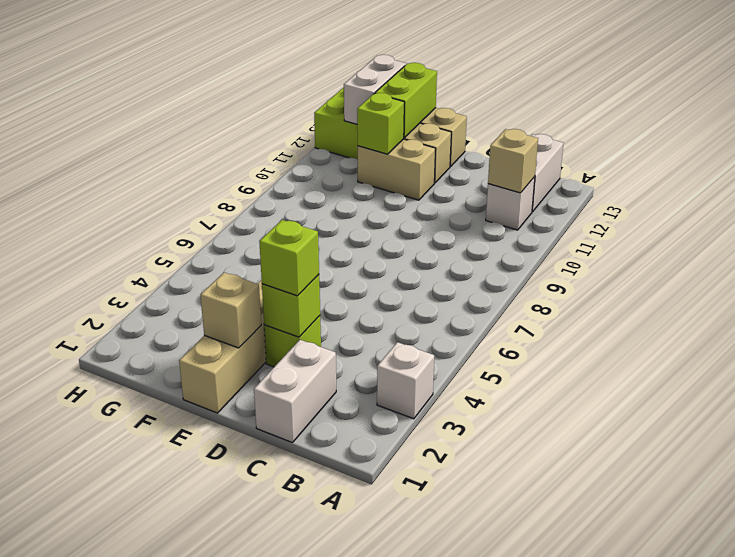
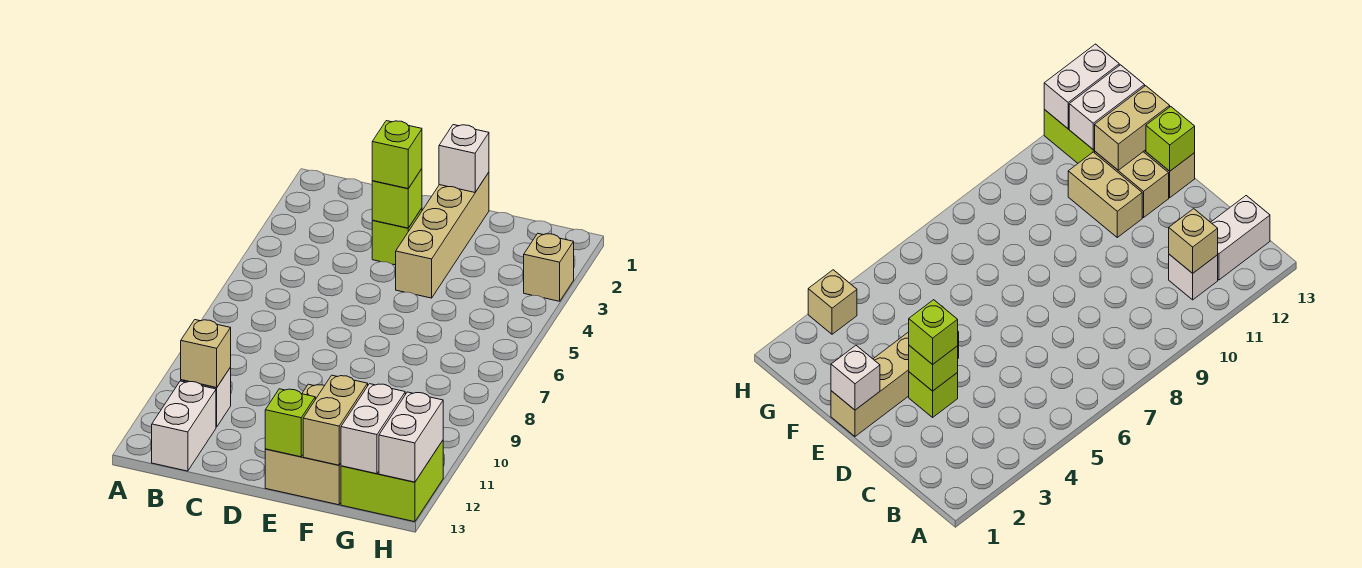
white brick A3 level 1 -> white brick E1 level 2
white brick C1:C2 level 1 -> white brick H12:H13 level 2
tan brick E2 level 2 -> tan brick H3 level 1
lime brick F11 level 2 -> lime brick E13 level 2
lime brick F12:F13 level 2 -> tan brick F12:F13 level 2

